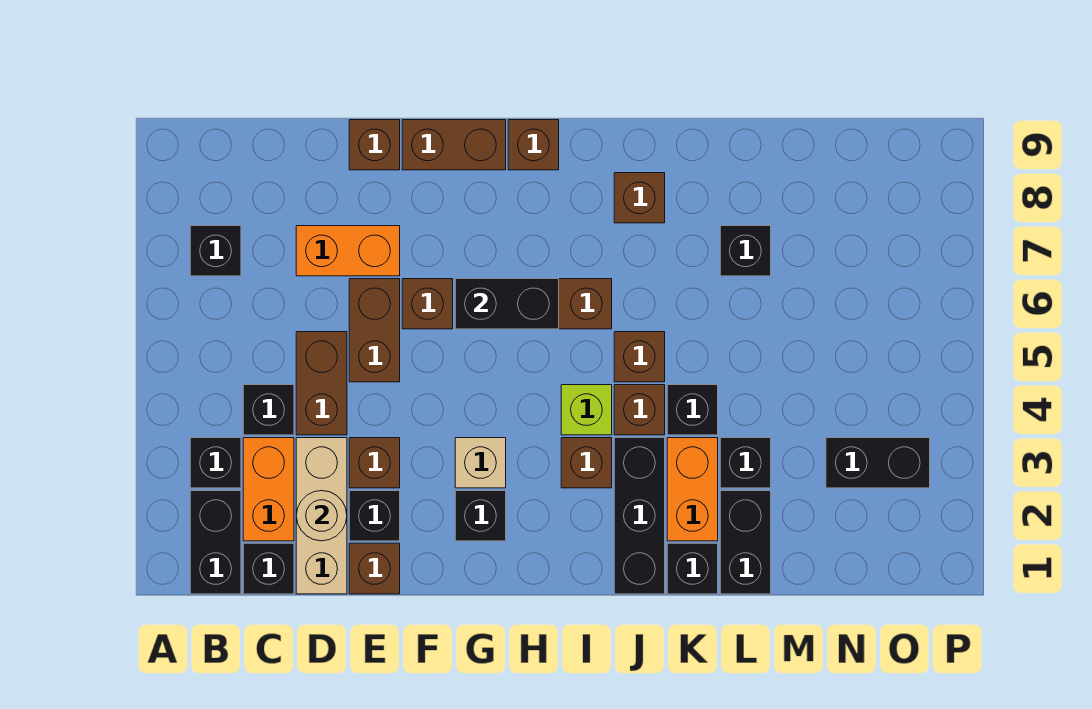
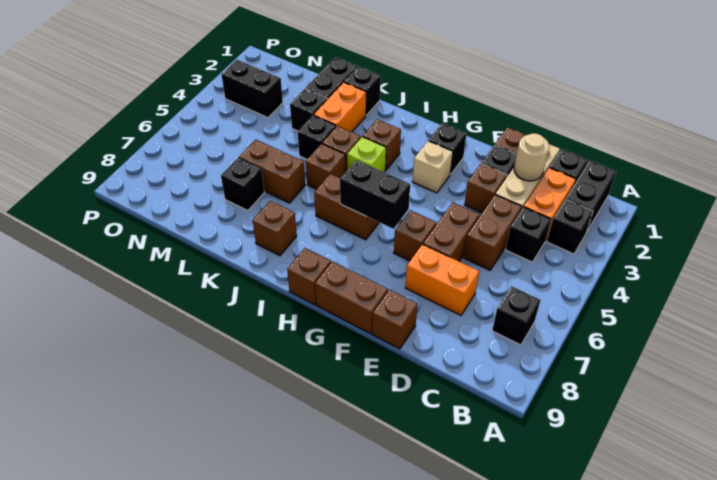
black brick J1:J3 level 1 -> none
none -> brown brick K6:L6 level 1

